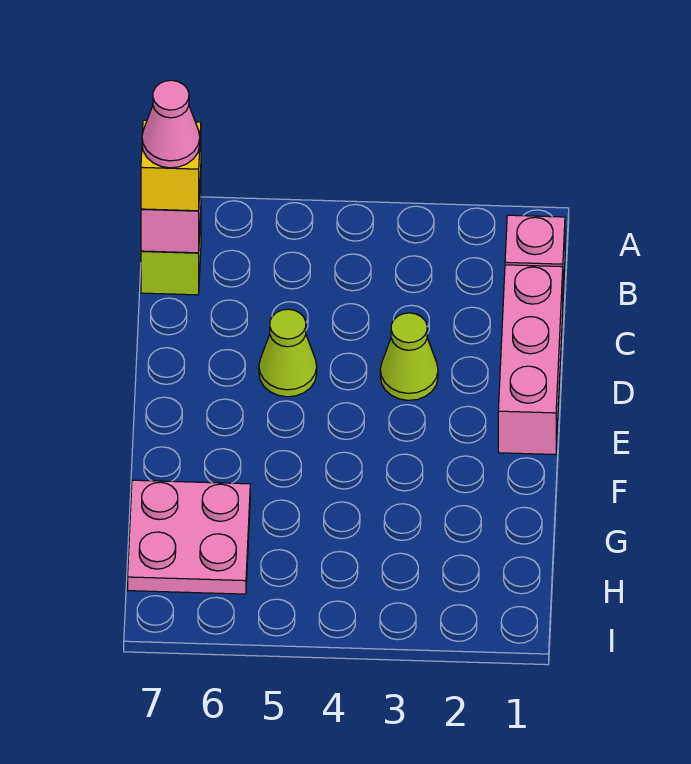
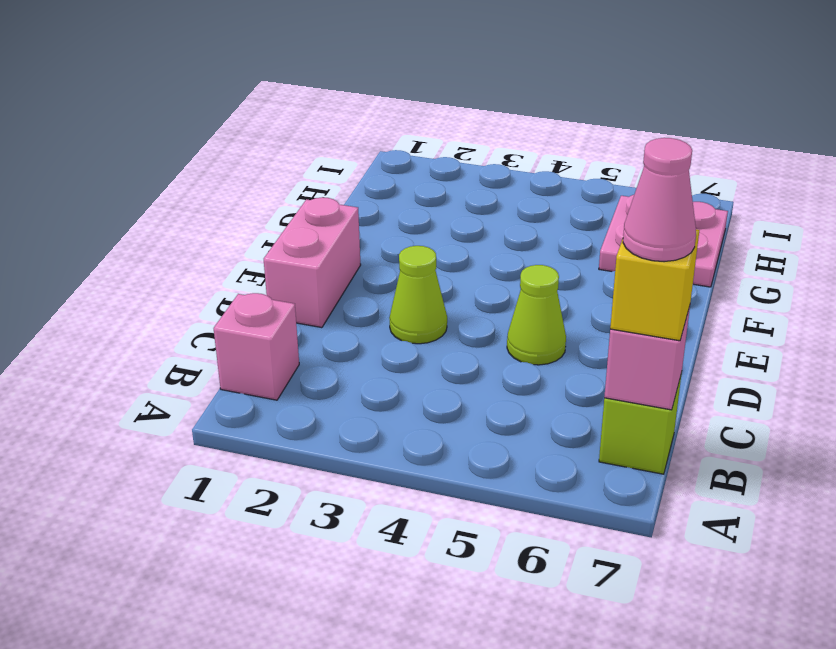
pink brick C1:E1 level 1 -> pink brick D1:E1 level 1

